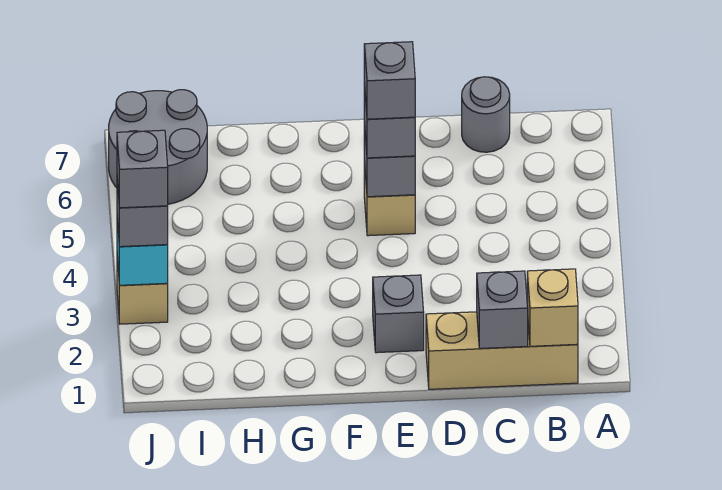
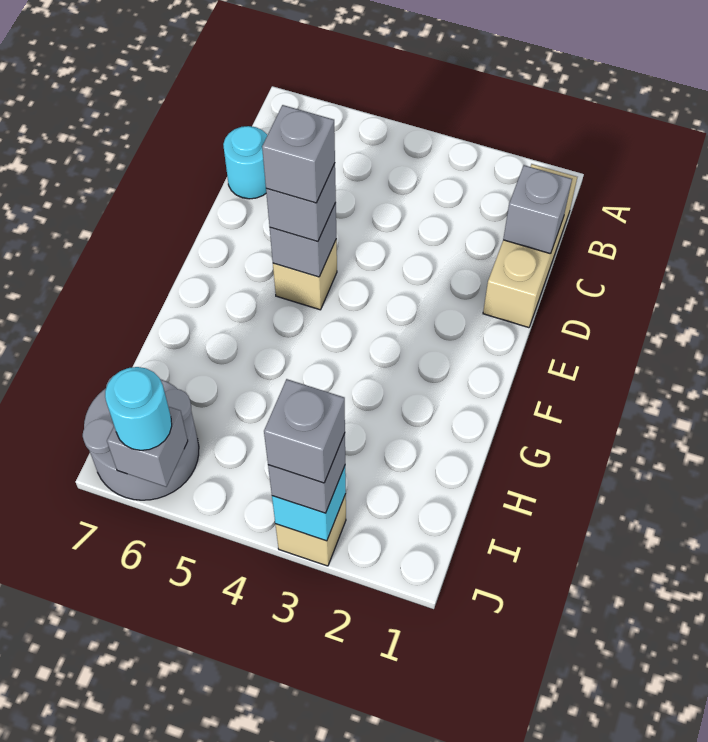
tan brick B1 level 2 -> none
grey round brick C7 level 1 -> cyan round brick C7 level 1
grey brick E2 level 1 -> grey brick J6 level 2
none -> cyan round brick J6 level 3

